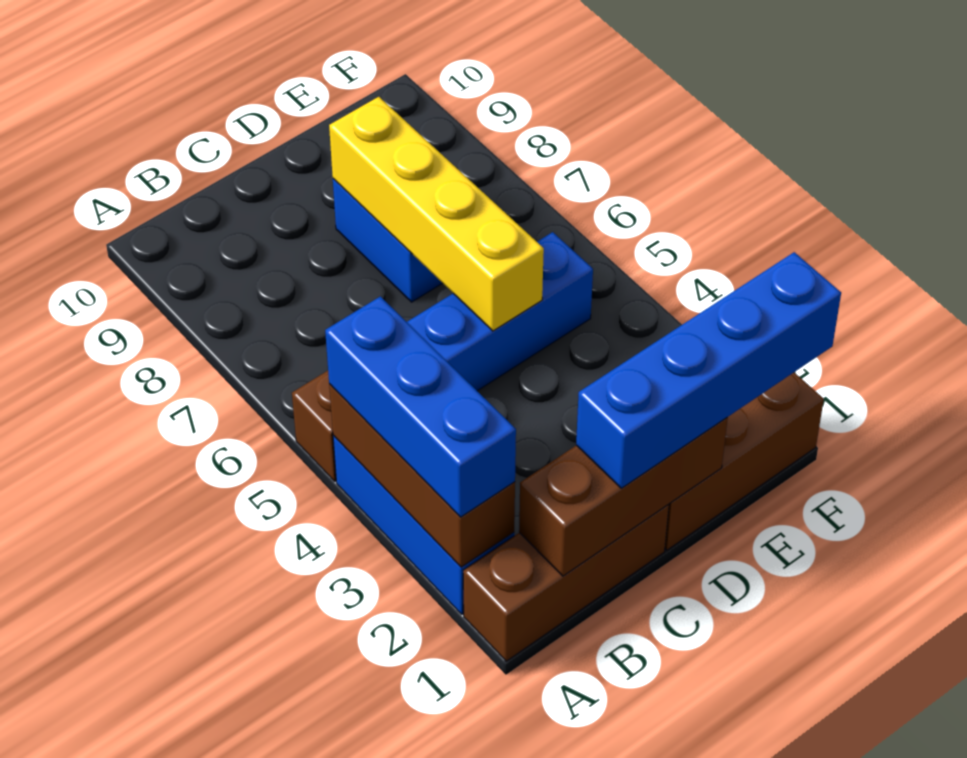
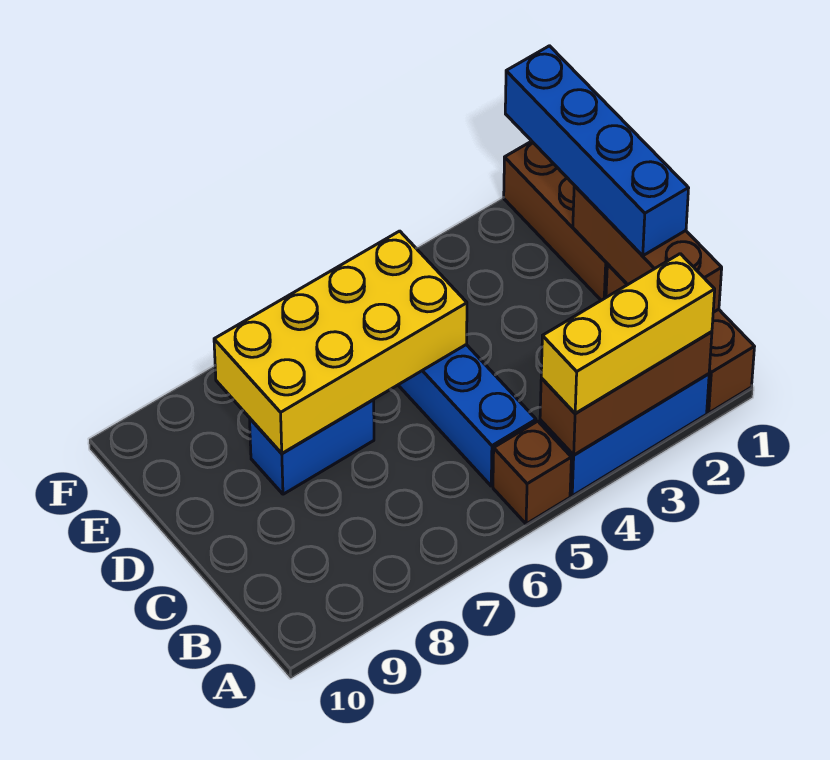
blue brick A2:A4 level 3 -> yellow brick A2:A4 level 3
yellow brick D5:D8 level 2 -> yellow brick D5:E8 level 2

